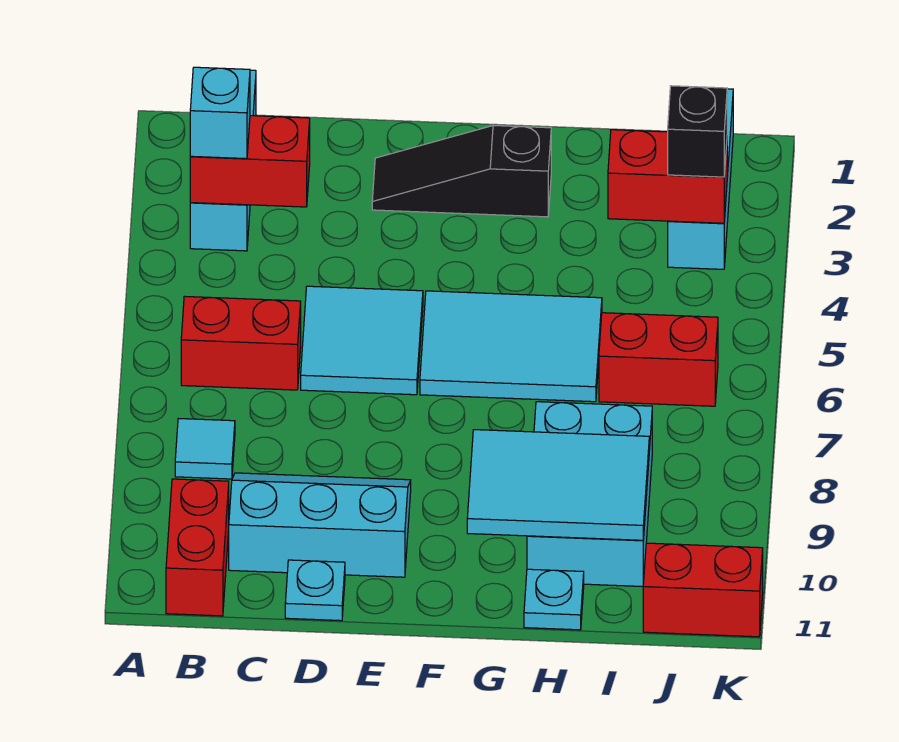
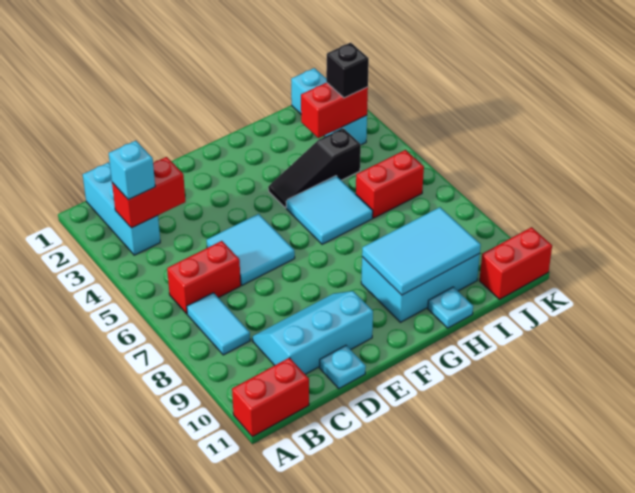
cyan tile B8 level 1 -> cyan tile B7:B8 level 1
red brick B10:B11 level 1 -> red brick A11:B11 level 1
black slope E2:G2 level 1 top G -> black slope G4:I4 level 1 top I
cyan tile F5:H6 level 1 -> cyan tile G5:H6 level 1
cyan brick H8:I10 level 1 -> cyan brick G9:I10 level 1

